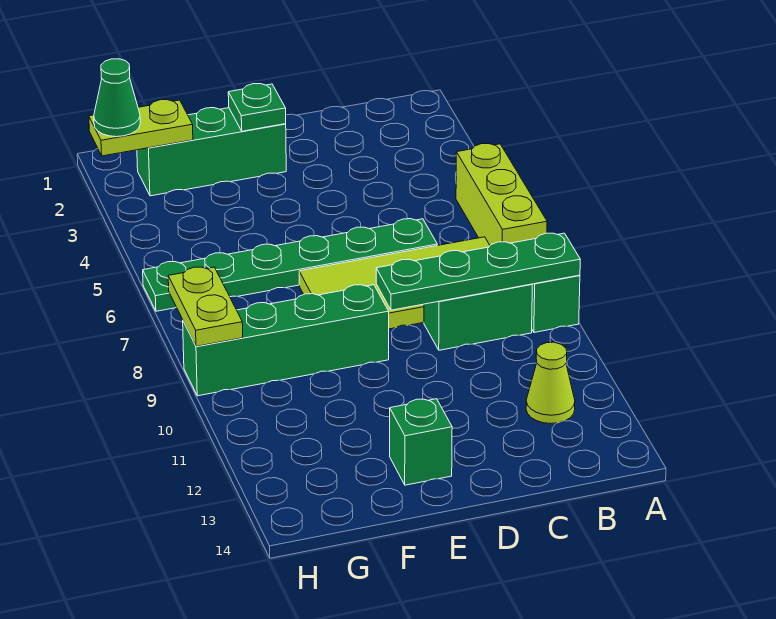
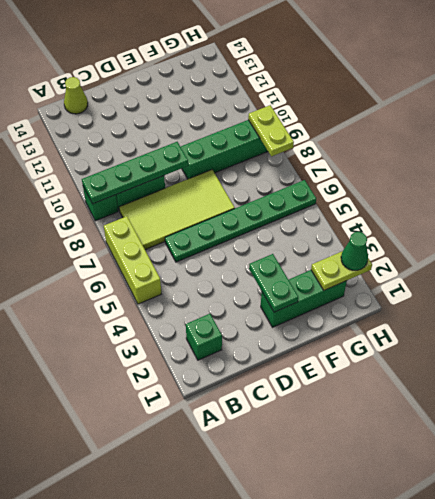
lime cone B12 level 1 -> lime cone B14 level 1
green plate E2 level 2 -> green plate E2:E3 level 2
green brick E13 level 1 -> green brick B2 level 1

